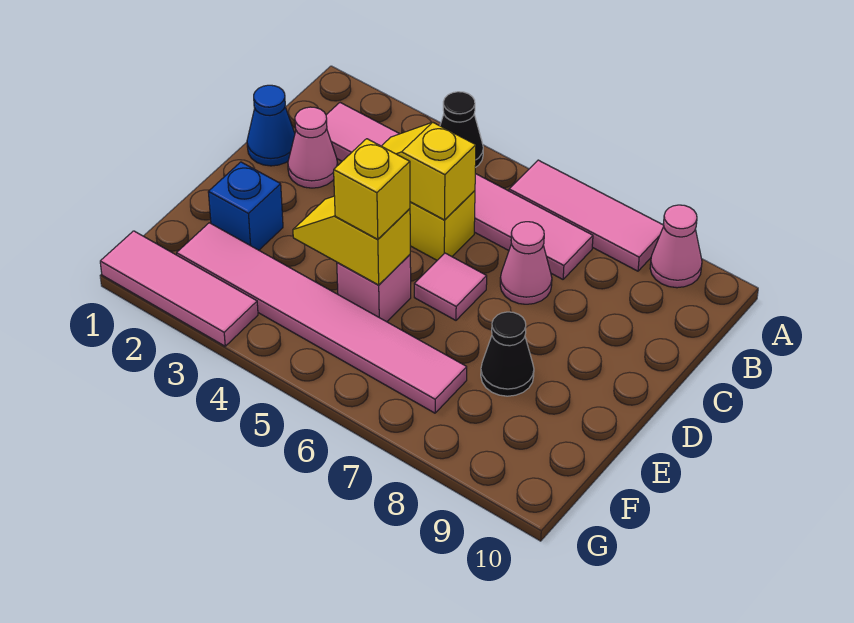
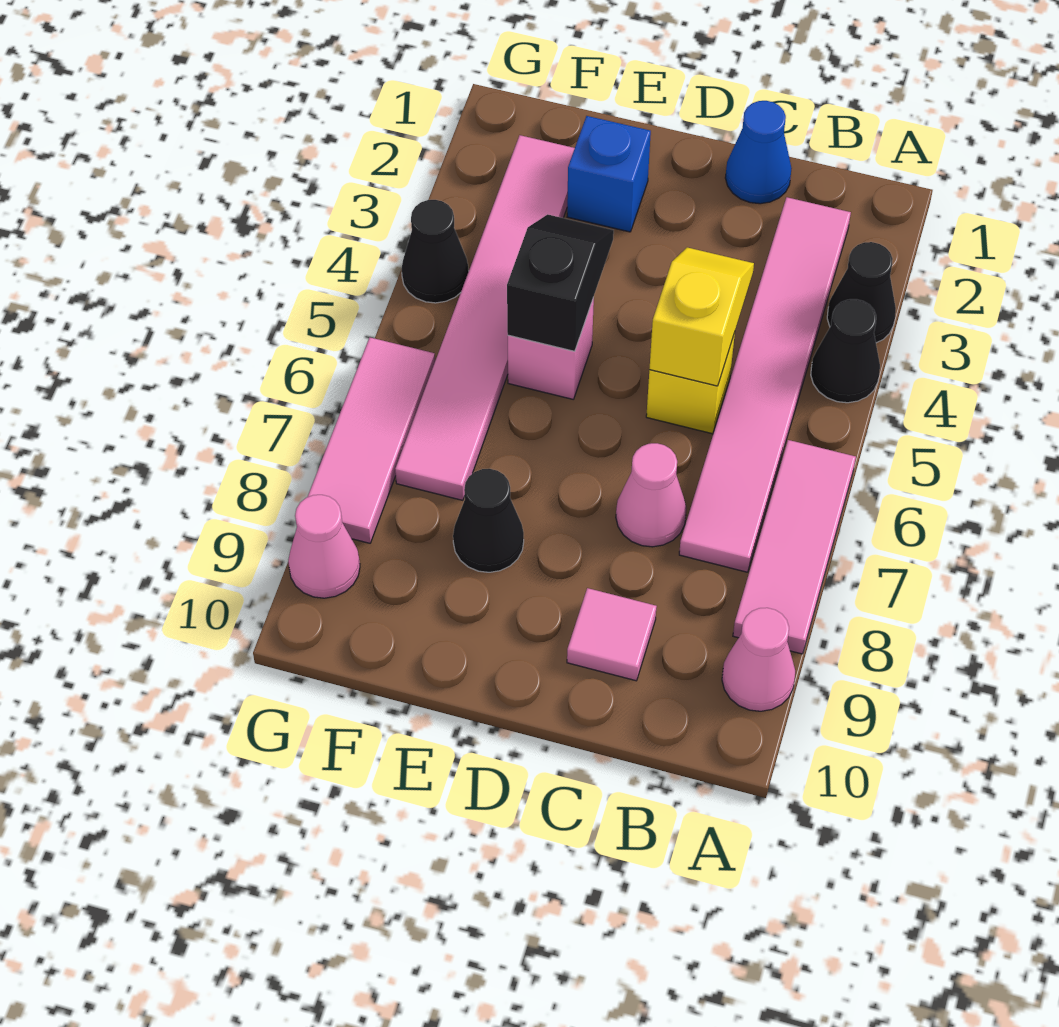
none -> black cone A3 level 1
pink cone C2 level 1 -> pink cone G9 level 1
pink tile D6 level 1 -> pink tile C9 level 1
yellow slope E4:E5 level 2 top 5 -> black slope E4:E5 level 2 top 5
yellow brick E5 level 3 -> none
pink tile G1:G3 level 1 -> pink tile G6:G8 level 1
none -> black cone G4 level 1

